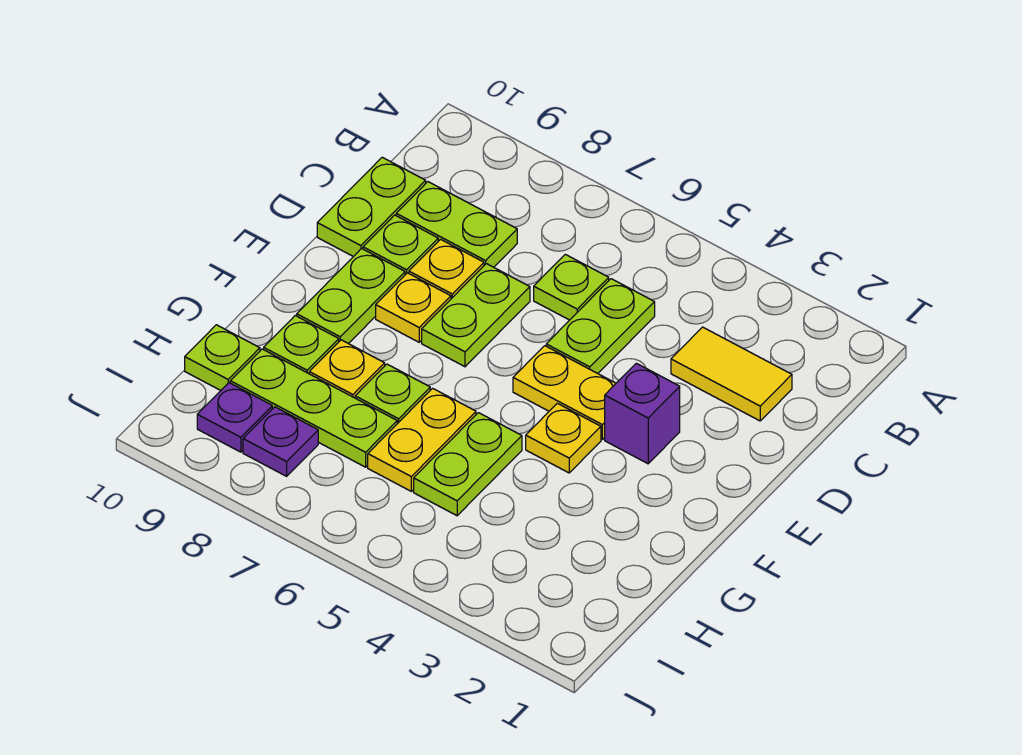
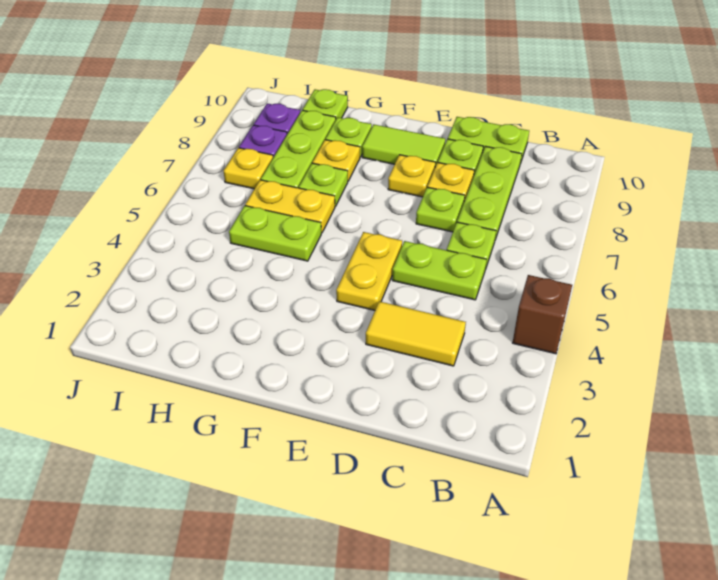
none -> brown brick A4 level 1
yellow tile C2:C3 level 1 -> yellow tile C3:D3 level 1
lime plate C8:C9 level 1 -> lime plate C7:C9 level 1
lime plate D7:E7 level 1 -> lime plate D7 level 1
purple brick E3 level 1 -> none
lime plate E9:F9 level 1 -> lime tile E9:F9 level 1
yellow plate F4 level 1 -> yellow plate I7 level 1

